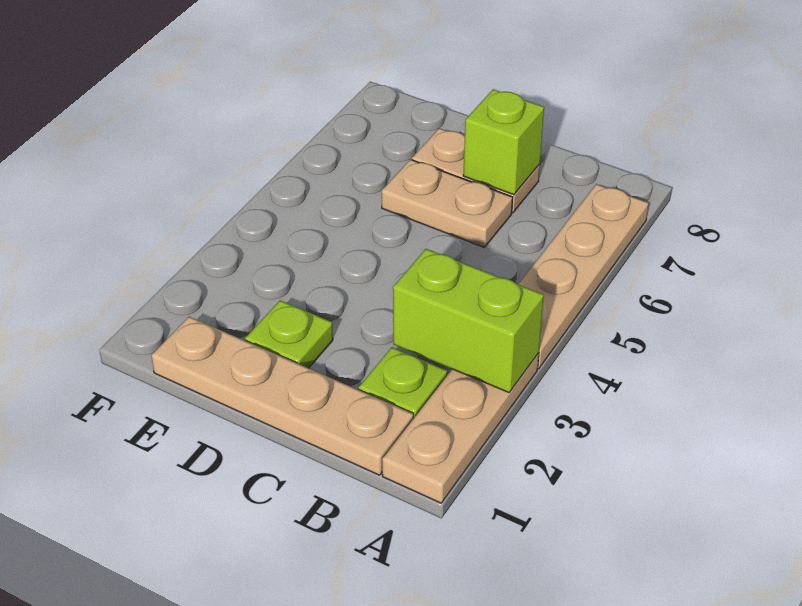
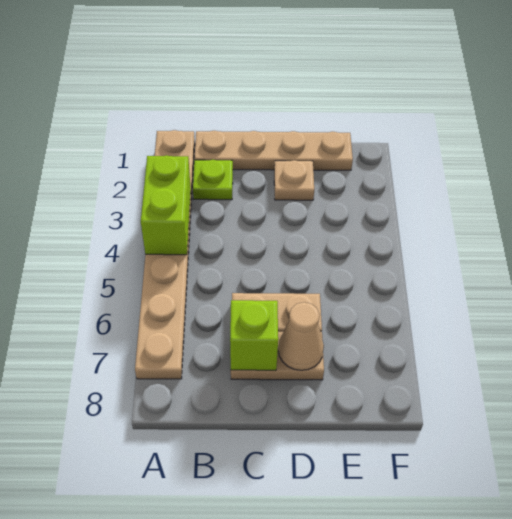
lime brick A3:B3 level 2 -> lime brick A3:A4 level 2
lime plate D2 level 1 -> tan plate D2 level 1
none -> tan cone D7 level 2

